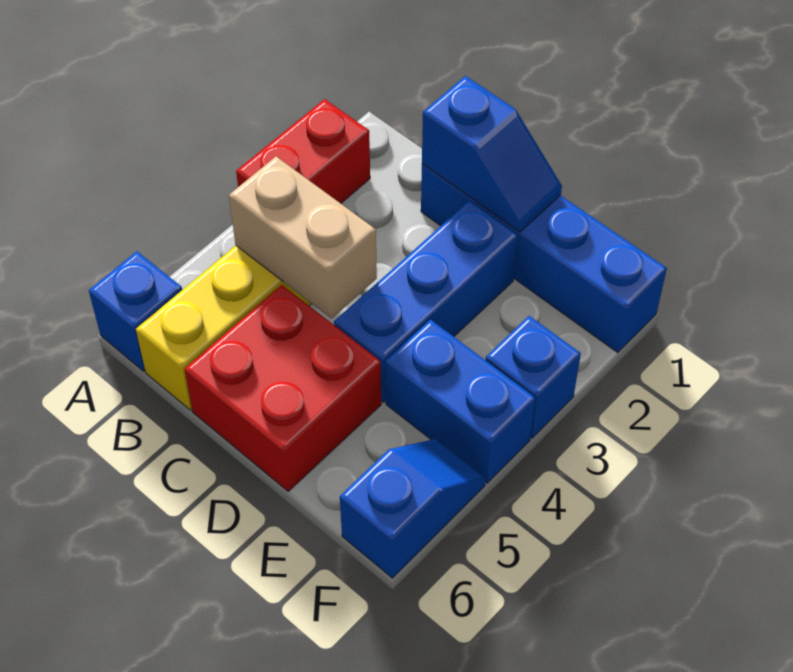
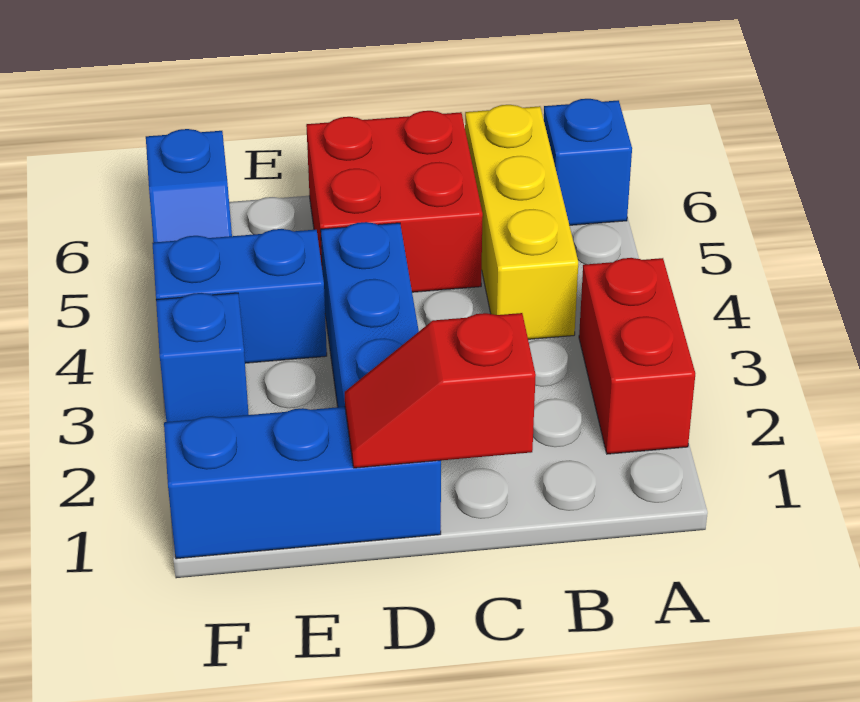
tan brick B4:C4 level 2 -> none
blue brick C1:F1 level 1 -> blue brick D1:F1 level 1
blue slope C1:D1 level 2 top C -> red slope C1:D1 level 2 top C

